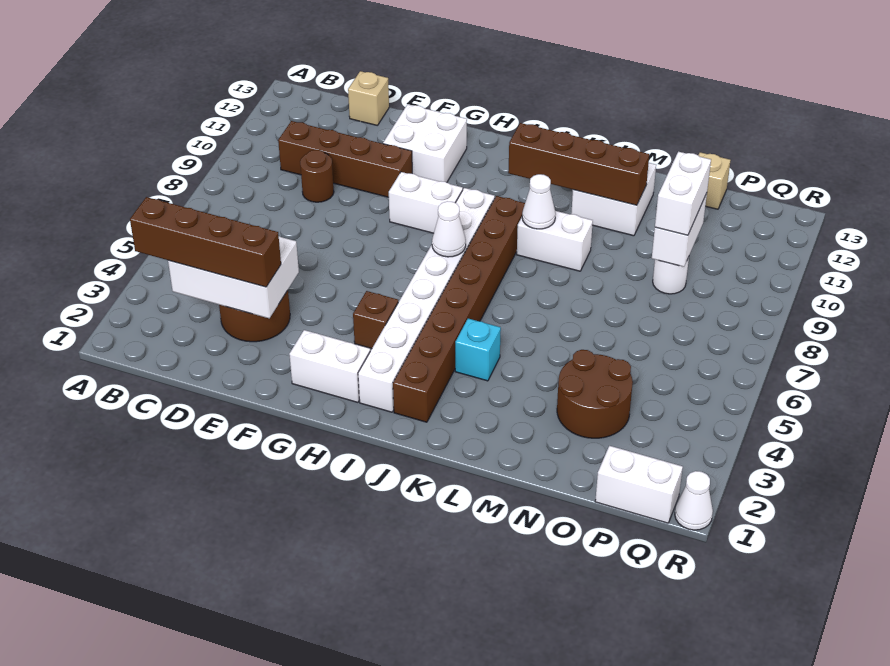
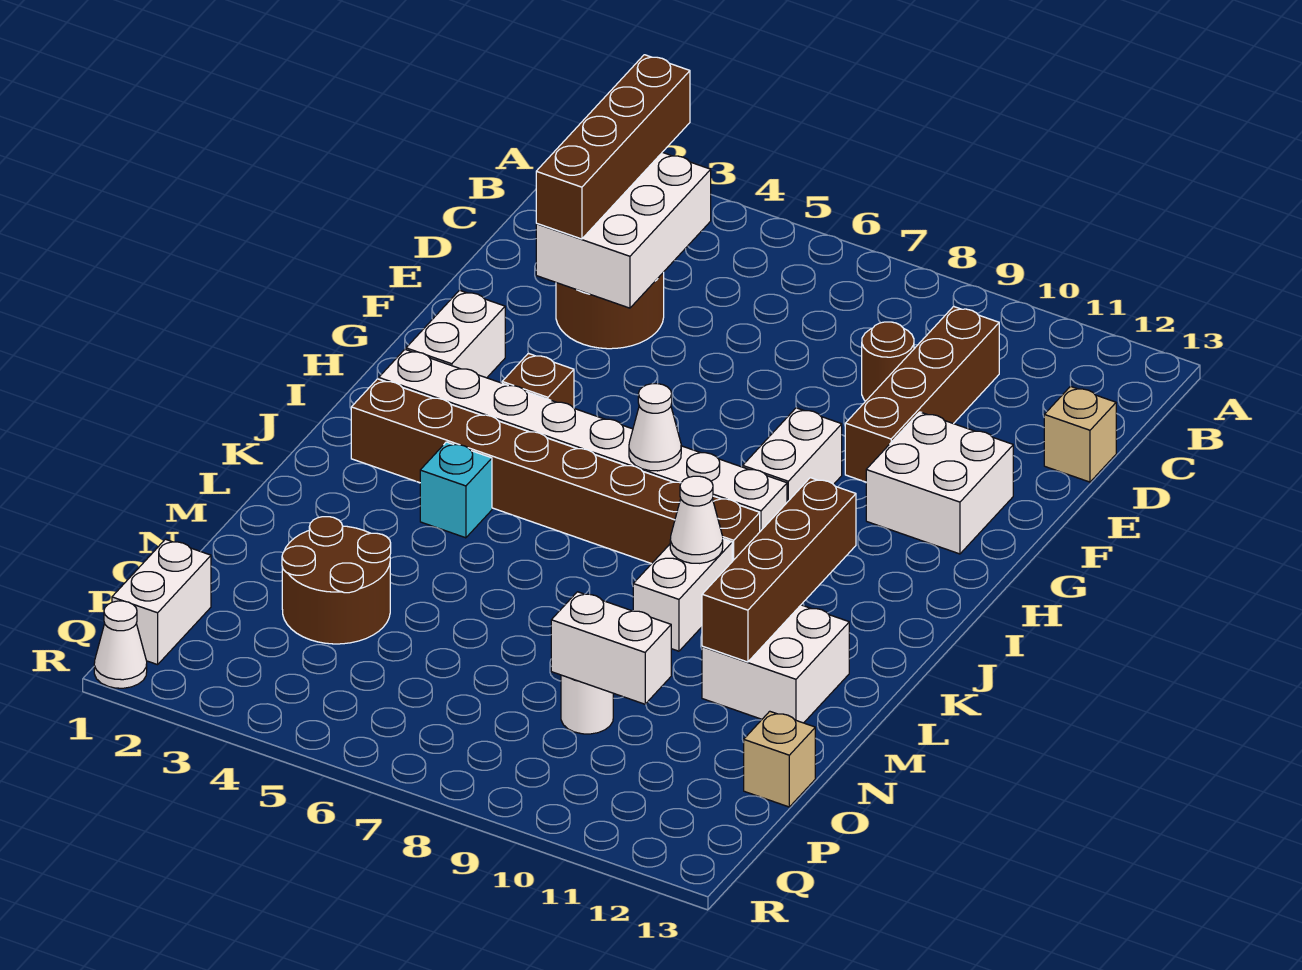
white brick O9:O10 level 3 -> none

